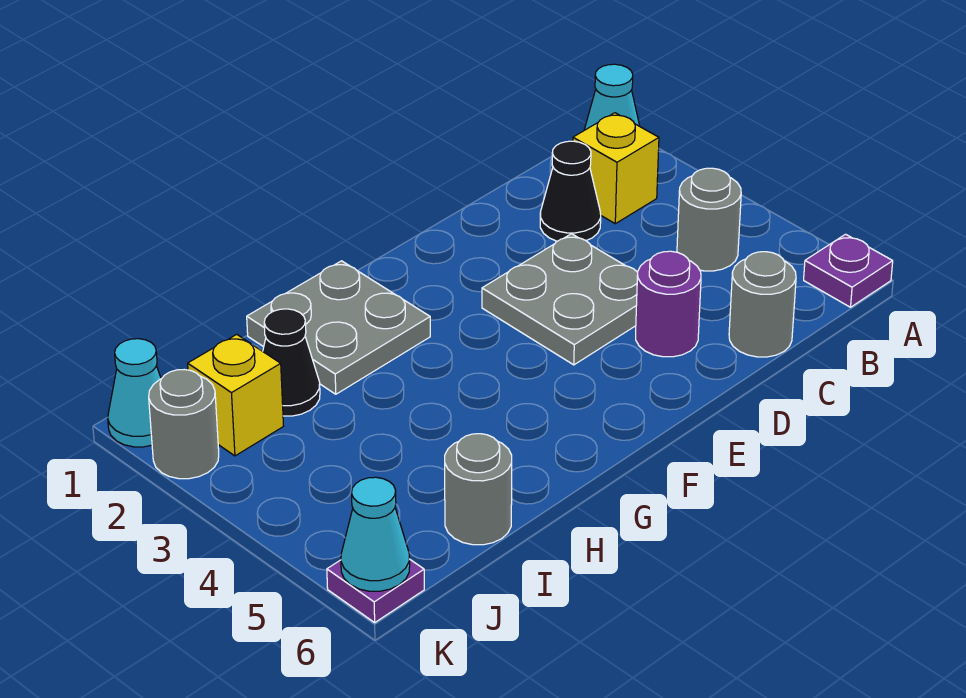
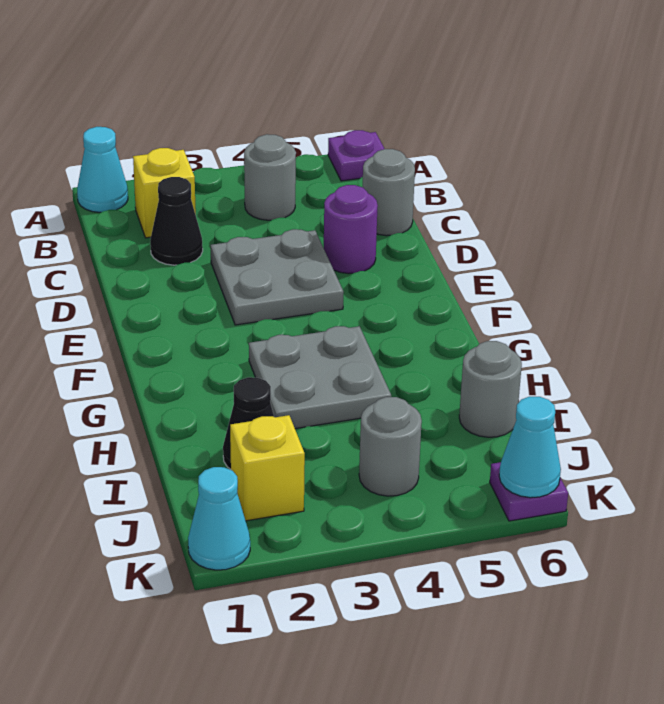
grey plate G1:H2 level 1 -> grey plate G3:H4 level 1
grey round brick K2 level 1 -> grey round brick J4 level 1

